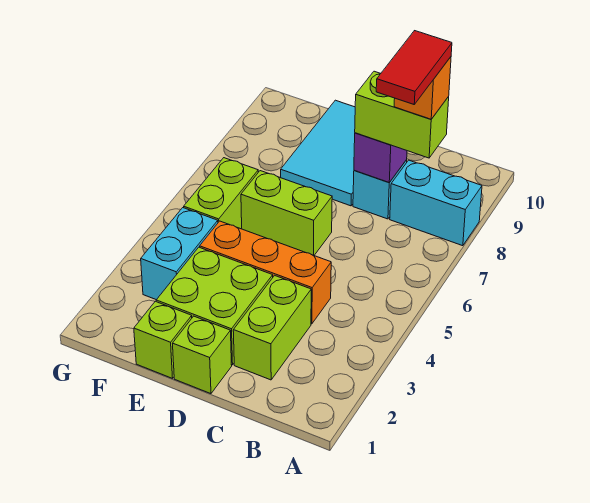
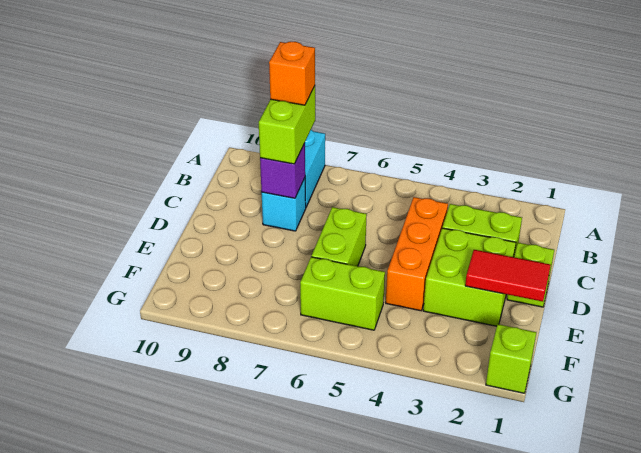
red tile B7:B8 level 5 -> red tile E1:E2 level 2
cyan tile D8:E10 level 1 -> none
lime brick E1 level 1 -> lime brick G1 level 1
cyan brick F3:F4 level 1 -> none

